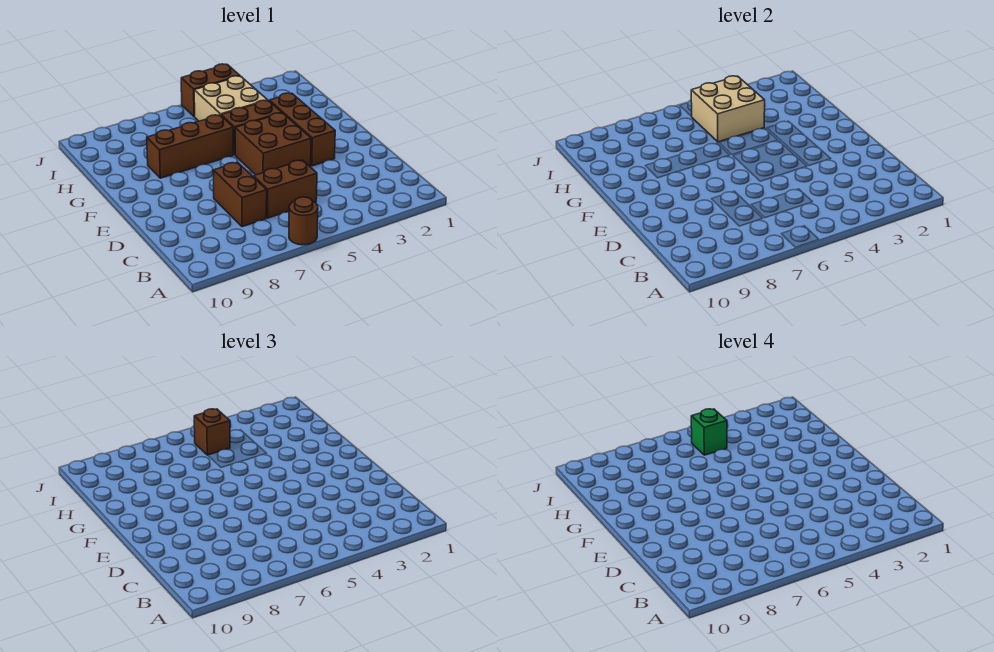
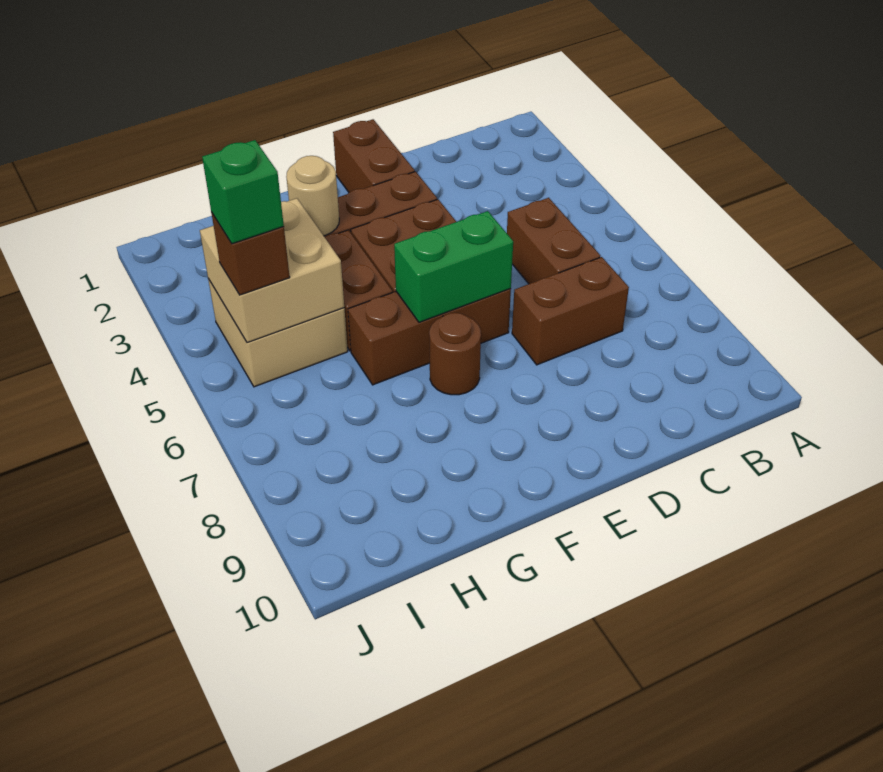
brown round brick A6 level 1 -> brown round brick F7 level 1
none -> green brick E6:F6 level 2
none -> tan round brick G3 level 2
brown brick G6:G8 level 1 -> brown brick E6:G6 level 1
brown brick J4:J5 level 1 -> brown brick E1:E2 level 1

